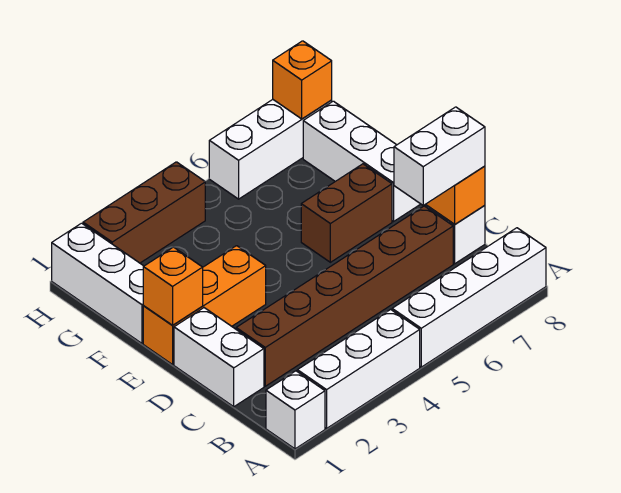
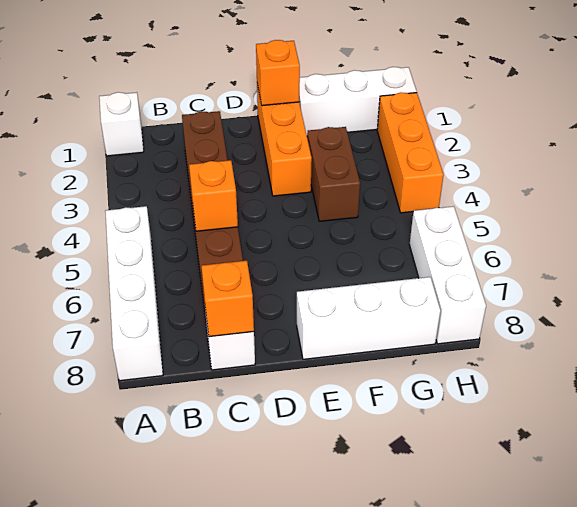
white brick A2:A4 level 1 -> none
white brick C1:D1 level 1 -> none
white brick C7:C8 level 3 -> none
brown brick E6:E7 level 1 -> brown brick F3:F4 level 1
brown brick H2:H4 level 1 -> orange brick H2:H4 level 1
orange brick H8 level 2 -> orange brick C5 level 2

